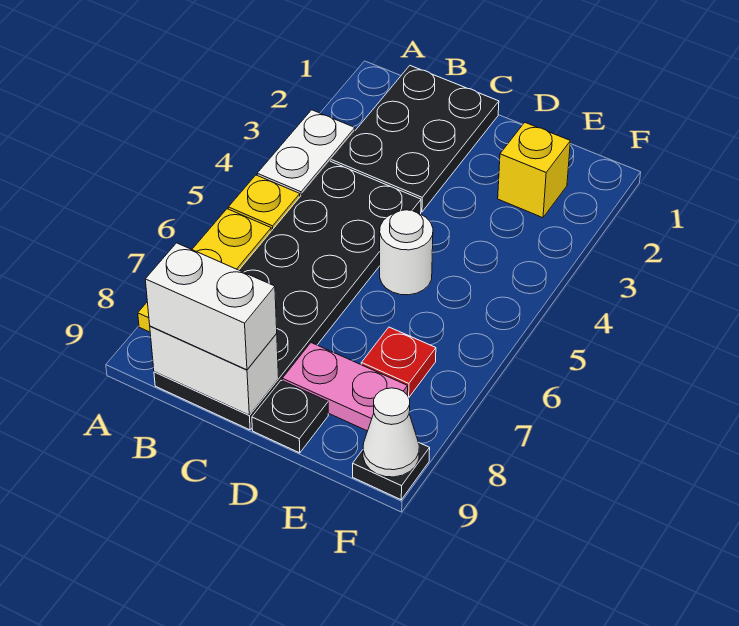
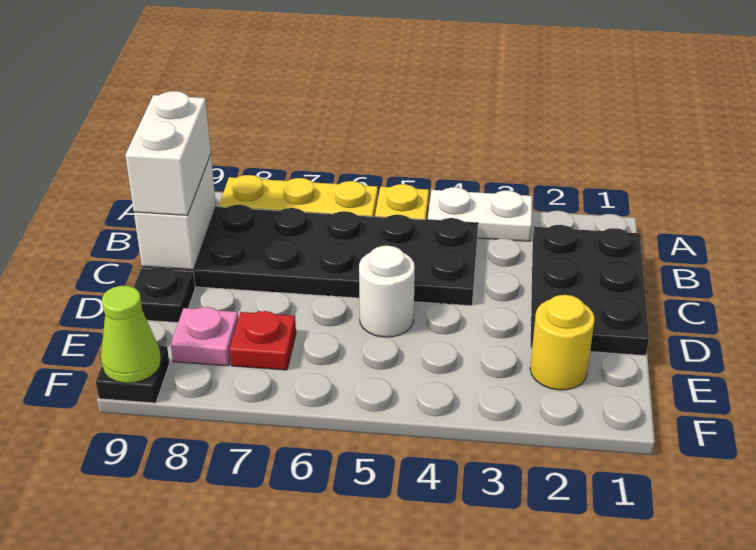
black plate B1:C3 level 1 -> black plate B1:D2 level 1
pink plate D8:E8 level 1 -> pink plate E8 level 1
yellow brick E2 level 1 -> yellow round brick E2 level 1
white cone F9 level 2 -> lime cone F9 level 2

